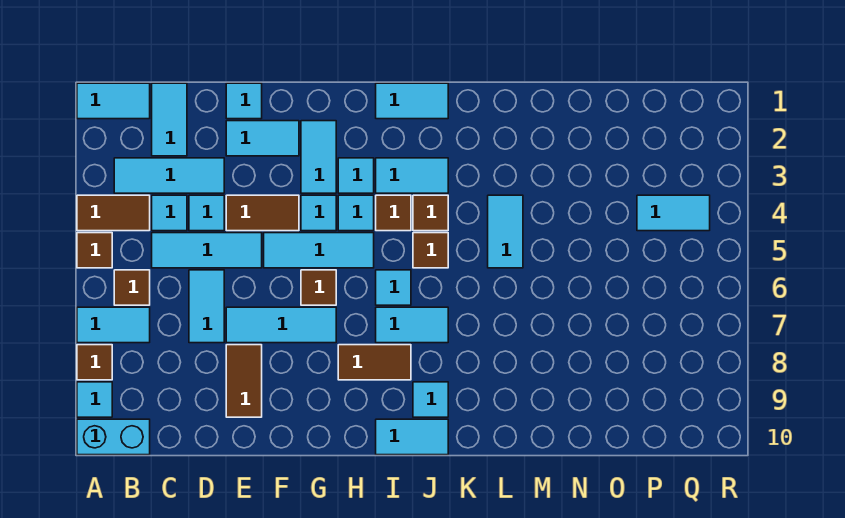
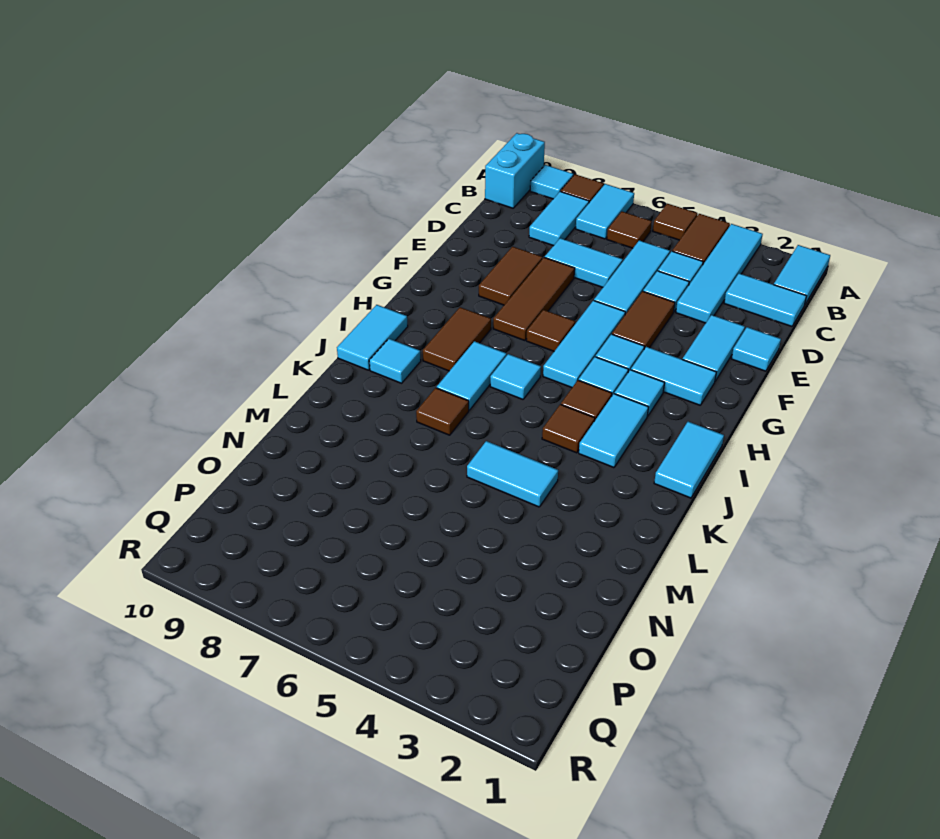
cyan tile B3:D3 level 1 -> cyan tile A3:D3 level 1
cyan tile E7:G7 level 1 -> brown tile E7:G7 level 1
brown tile E8:E9 level 1 -> brown tile E8:F8 level 1
brown tile J5 level 1 -> brown tile K7 level 1
cyan tile P4:Q4 level 1 -> cyan tile B8:C8 level 1

